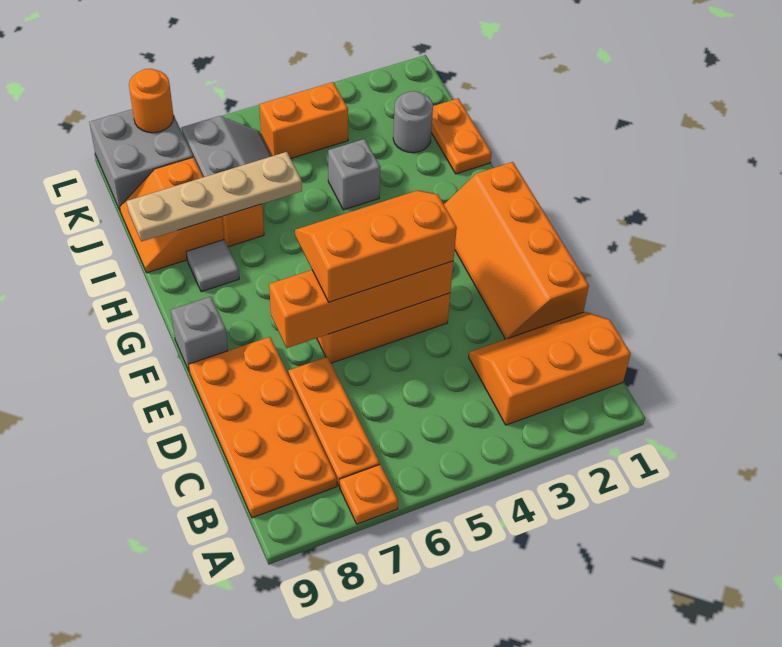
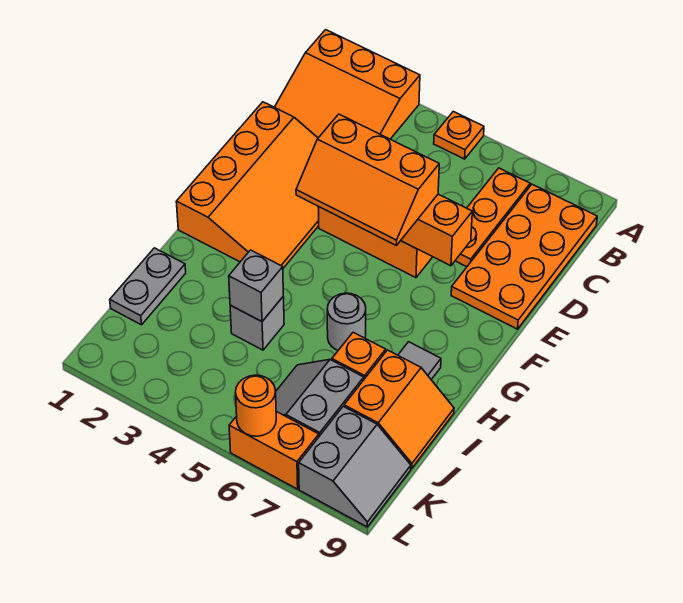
orange plate A7 level 1 -> orange plate A5 level 1
orange slope B1:C3 level 1 top B -> orange slope A1:C3 level 1 top A
orange slope D1:G2 level 1 top 1 -> orange slope D1:G3 level 1 top 1
grey brick F9 level 1 -> grey brick I4 level 2
orange plate I1:J1 level 1 -> grey plate I1:J1 level 1
tan plate I6:I9 level 2 -> none
grey round brick J2 level 1 -> grey round brick H6 level 1
orange brick K4:K5 level 1 -> orange brick L6:L7 level 1
grey brick K8:L9 level 1 -> grey slope K8:L9 level 1 top 8
orange round brick L8 level 2 -> orange round brick L6 level 2

